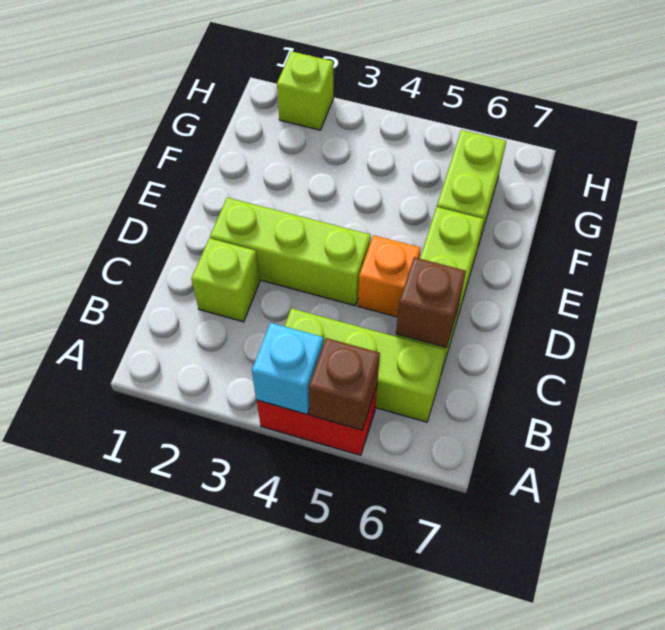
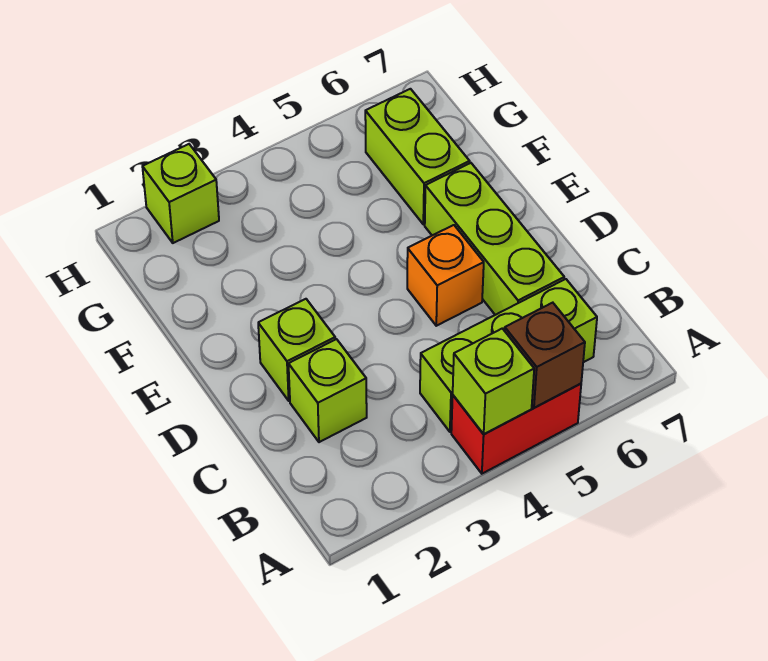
cyan brick A4 level 2 -> lime brick A4 level 2
brown brick C6 level 2 -> none
lime brick D2:D4 level 1 -> lime brick D2 level 1

